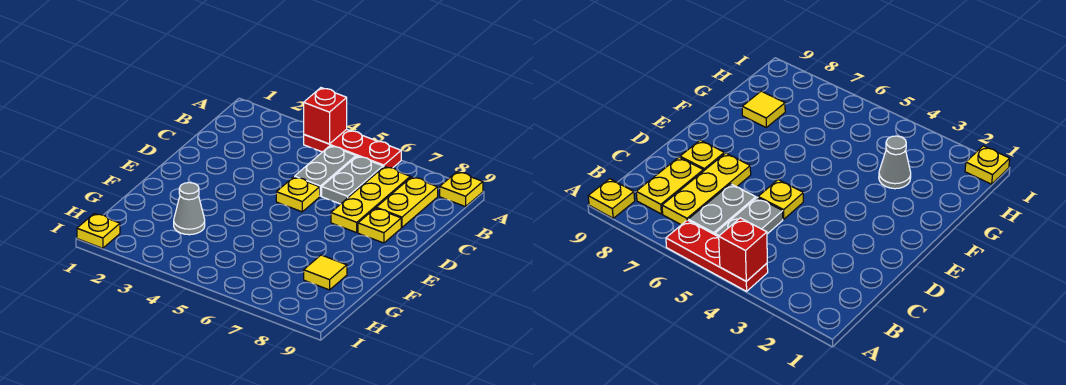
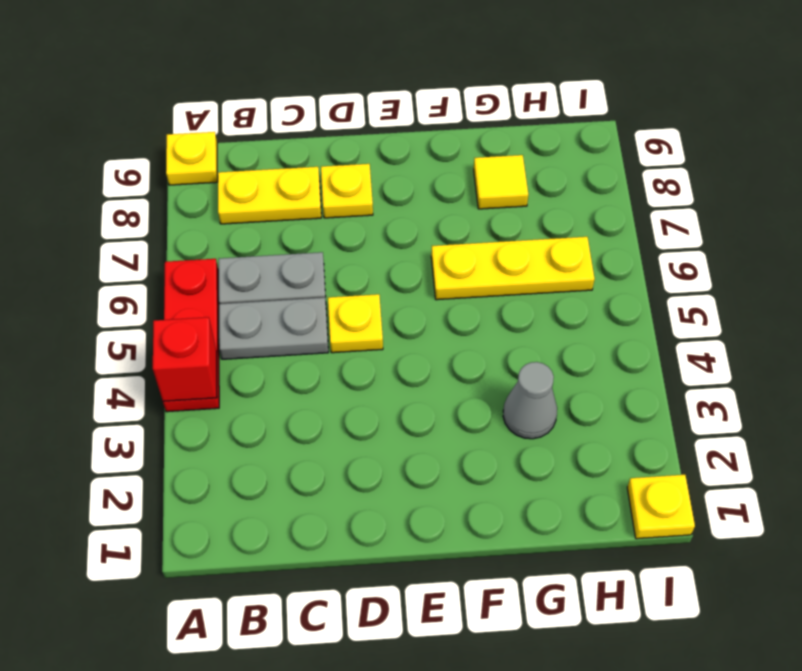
yellow plate B7:D7 level 1 -> yellow plate F6:H6 level 1

